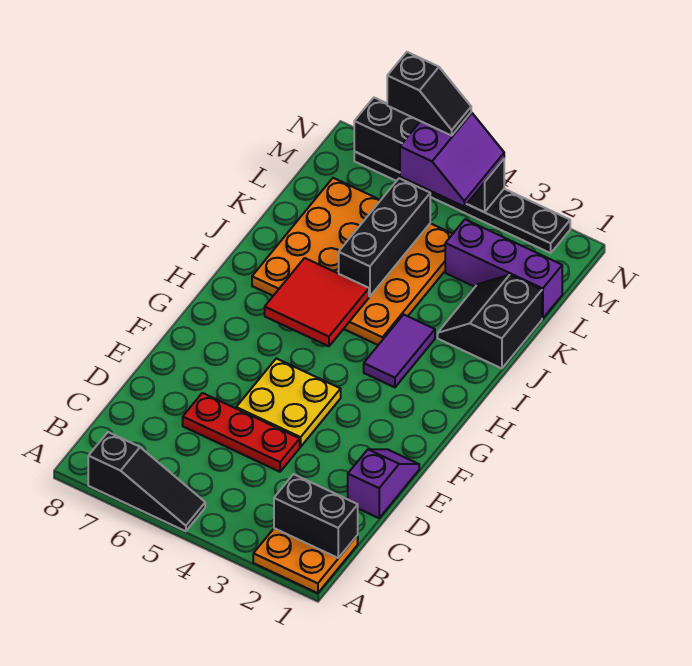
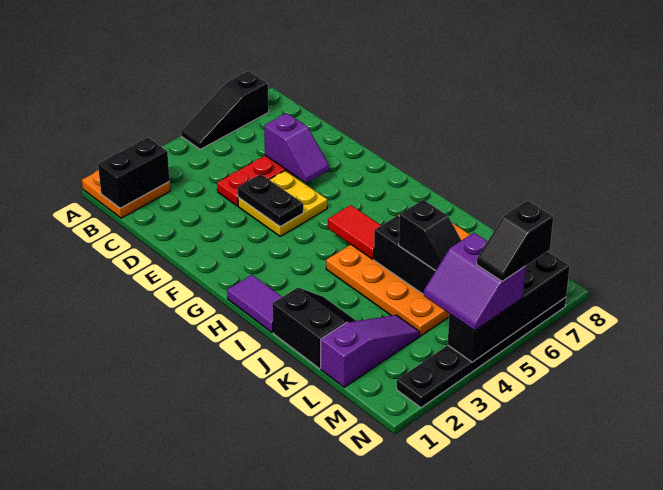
purple slope D1:E1 level 1 top D -> purple slope D6:E6 level 2 top D
none -> black plate E4:F4 level 2
purple tile H3:I3 level 1 -> purple tile H1:I1 level 1
red tile H5:I6 level 2 -> red tile H5:I5 level 2
none -> black slope K5:L5 level 3 top K
purple brick L1:L3 level 1 -> purple slope L1:L3 level 1 top 1

